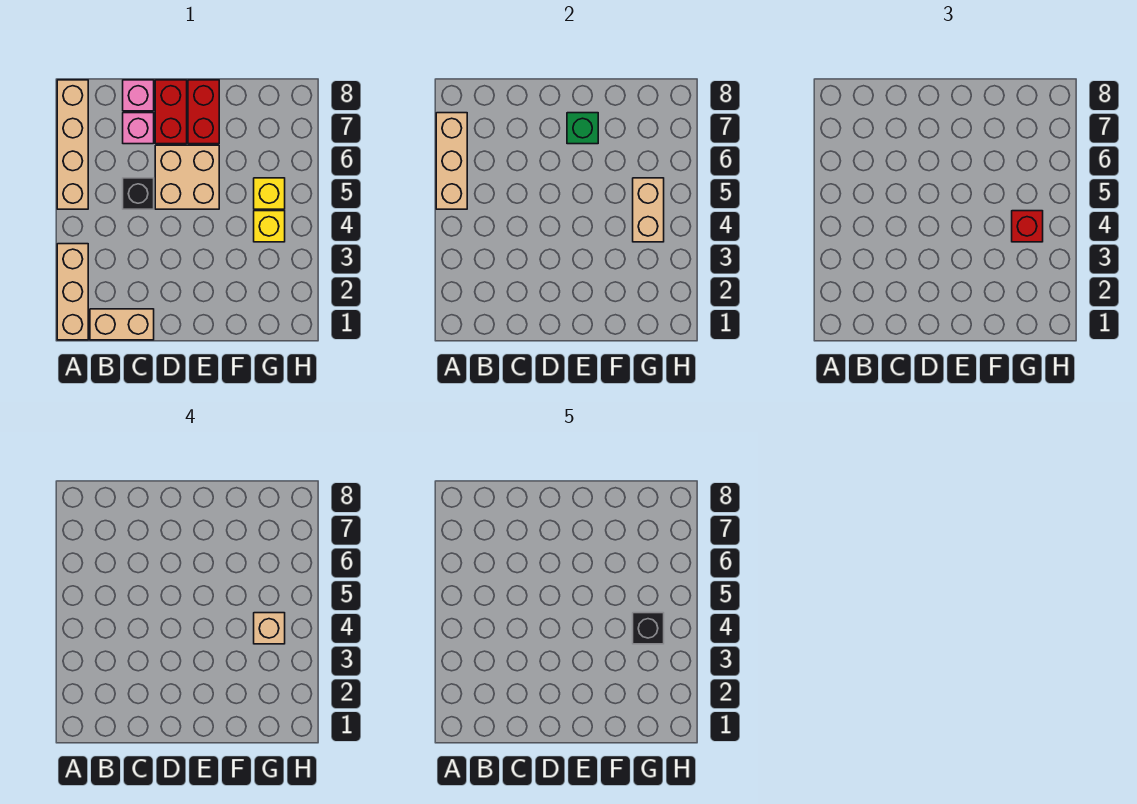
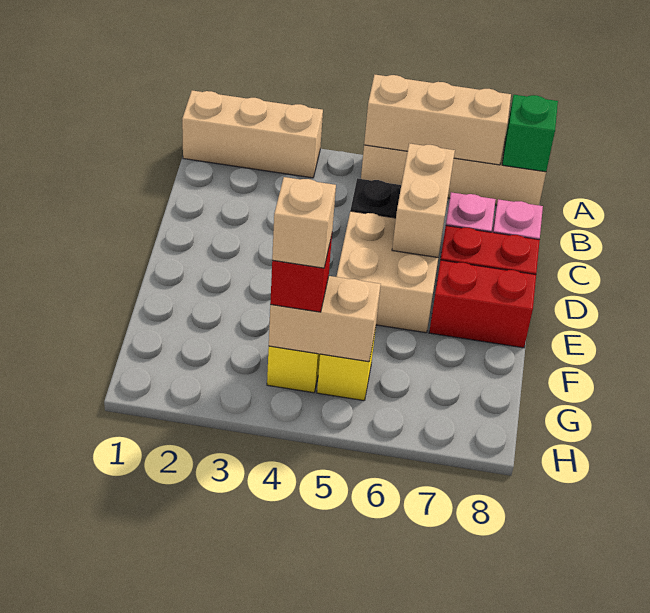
tan brick B1:C1 level 1 -> tan brick C6:D6 level 2
green brick E7 level 2 -> green brick A8 level 2
black brick G4 level 5 -> none

